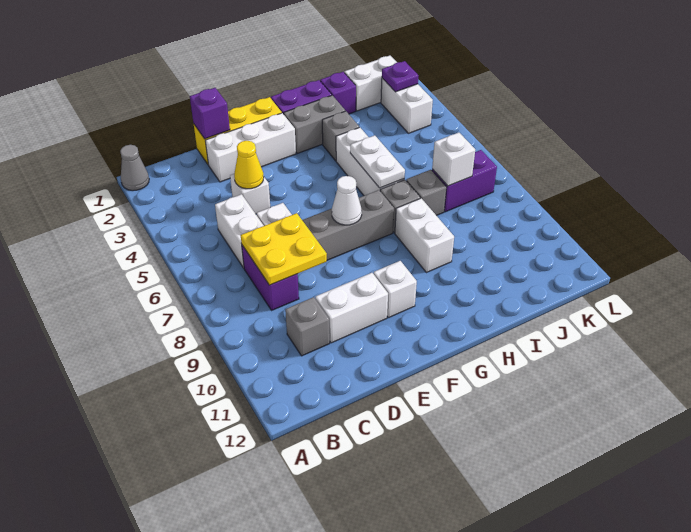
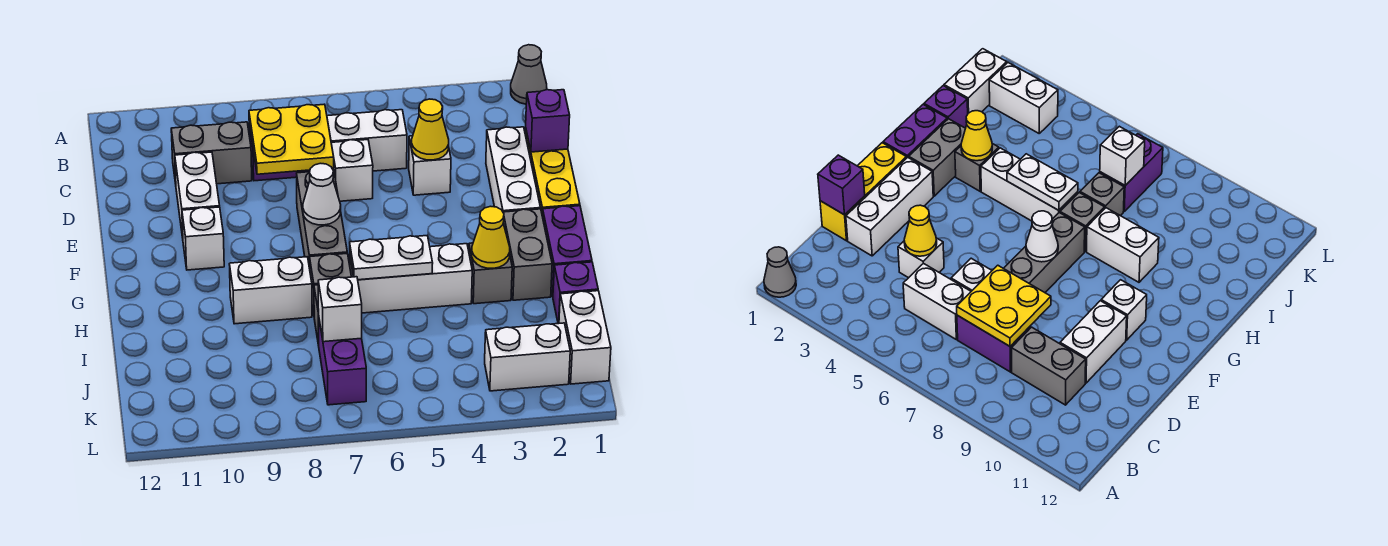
grey brick C10 level 1 -> grey brick C9:C10 level 1
none -> yellow cone H3 level 2
purple plate K2 level 2 -> none

